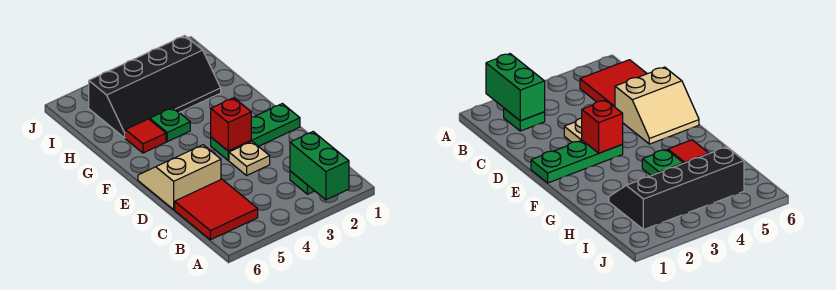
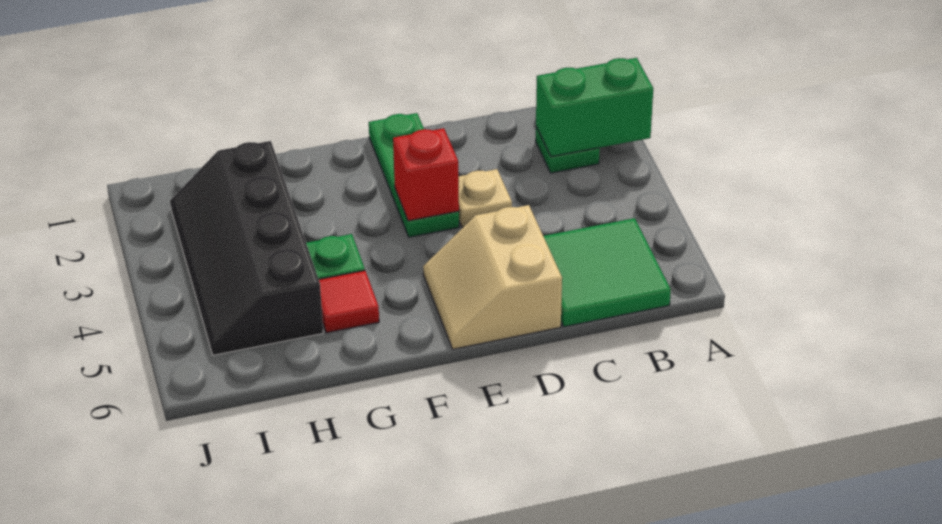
red tile B5:C6 level 1 -> green tile B5:C6 level 1
black slope H2:I5 level 1 top I -> black slope H2:I5 level 1 top H

